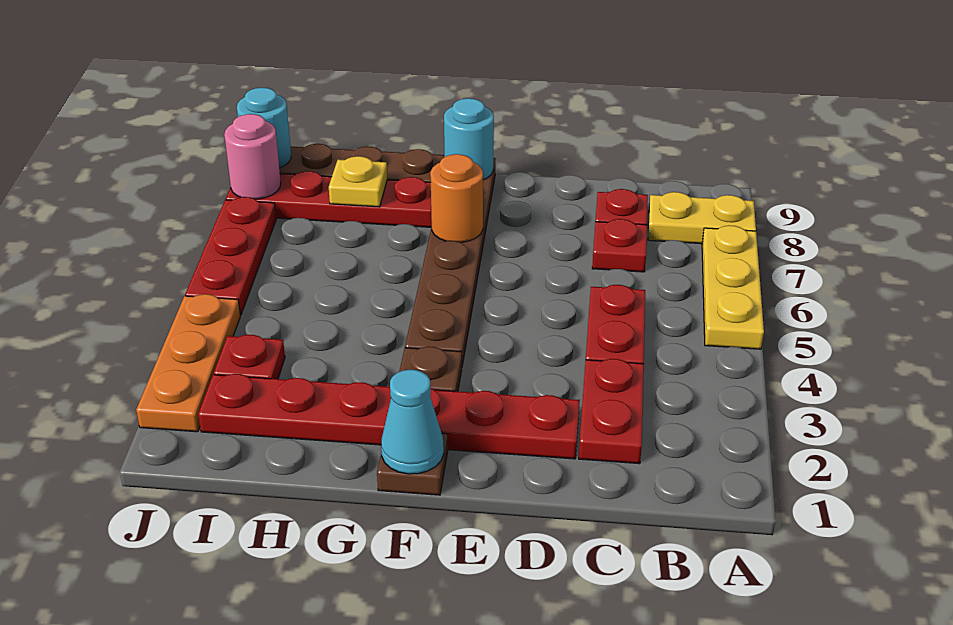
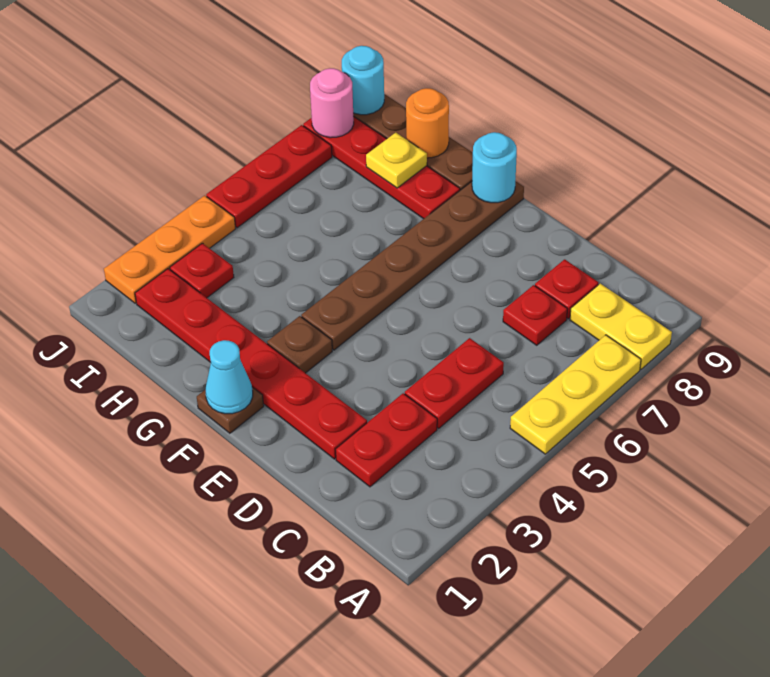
orange round brick F7 level 2 -> orange round brick H9 level 2

